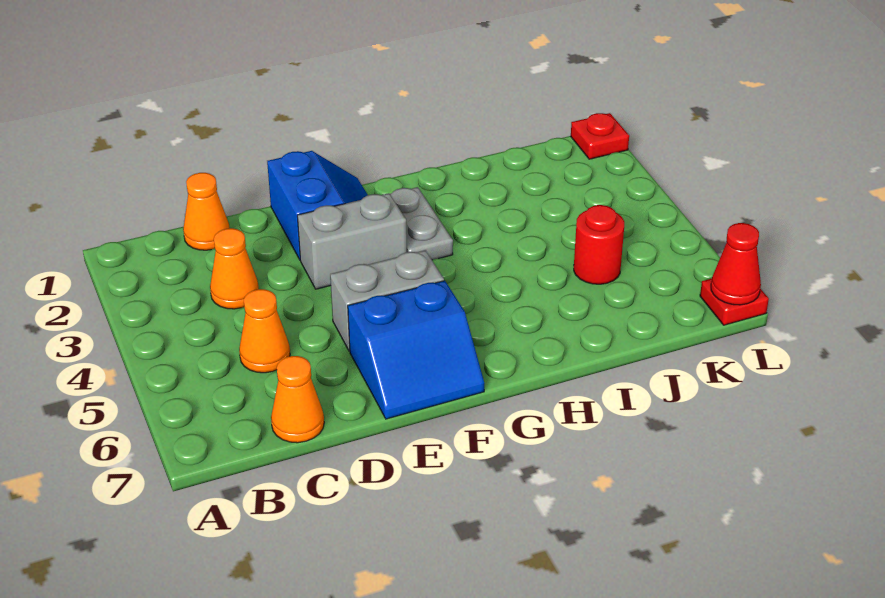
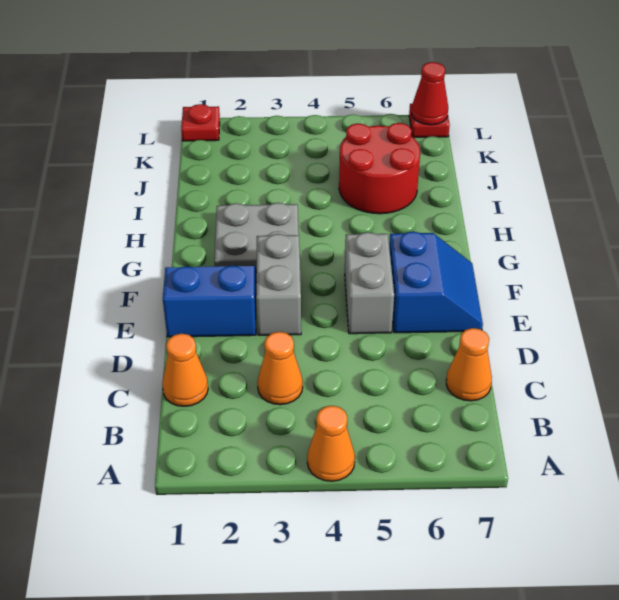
orange cone C5 level 1 -> orange cone A4 level 1
grey plate G2:G3 level 1 -> grey plate G2:H3 level 1
red round brick J5 level 1 -> red round brick I5:J6 level 1

